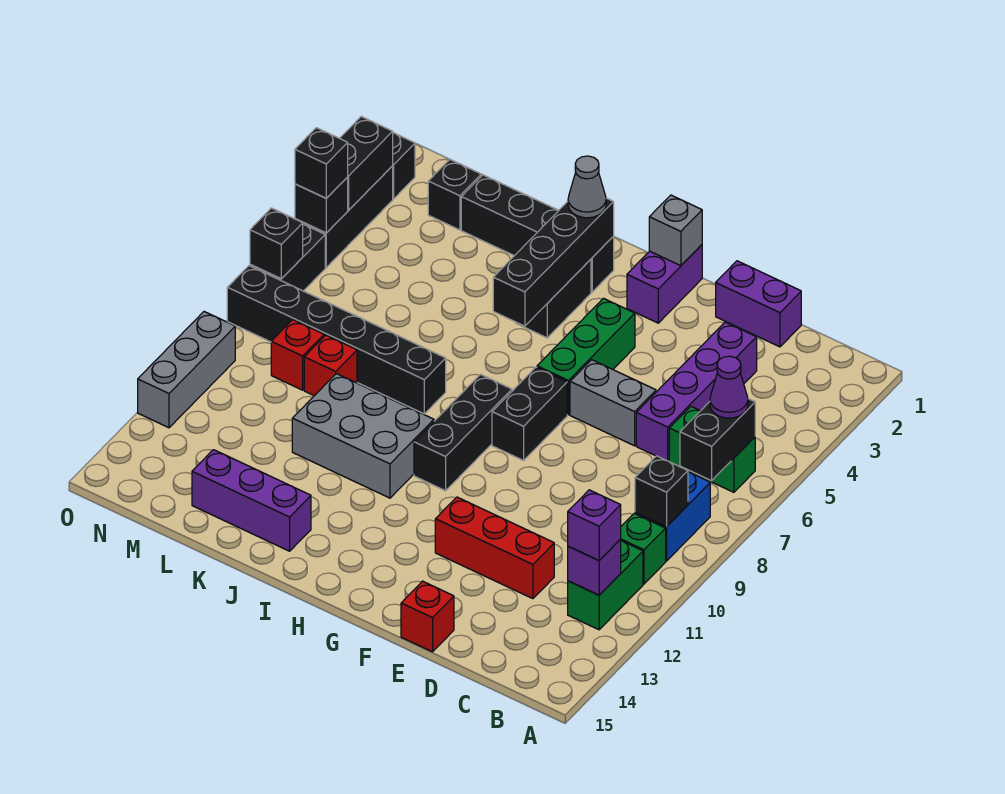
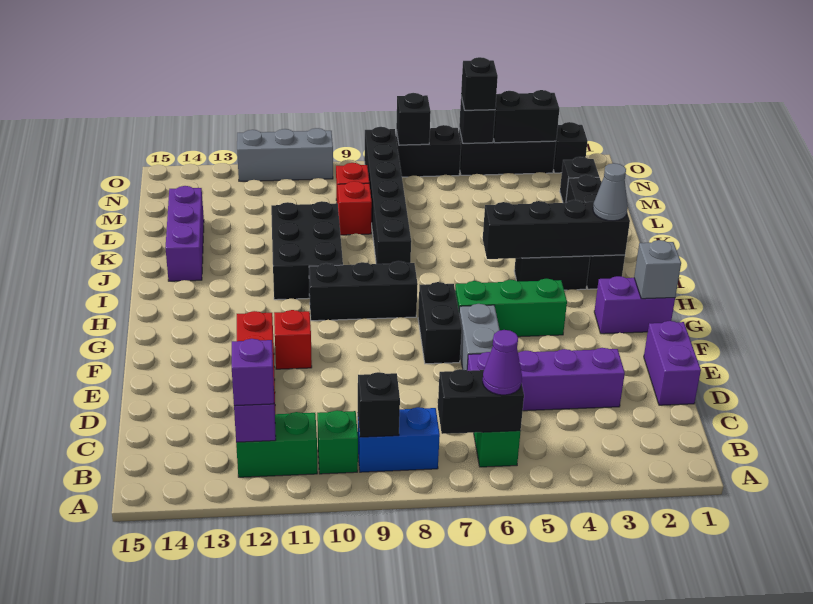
red brick E15 level 1 -> red brick F11 level 1
black brick G7:G8 level 1 -> black brick F7:G7 level 1
grey brick I10:K11 level 1 -> black brick I10:K11 level 1

